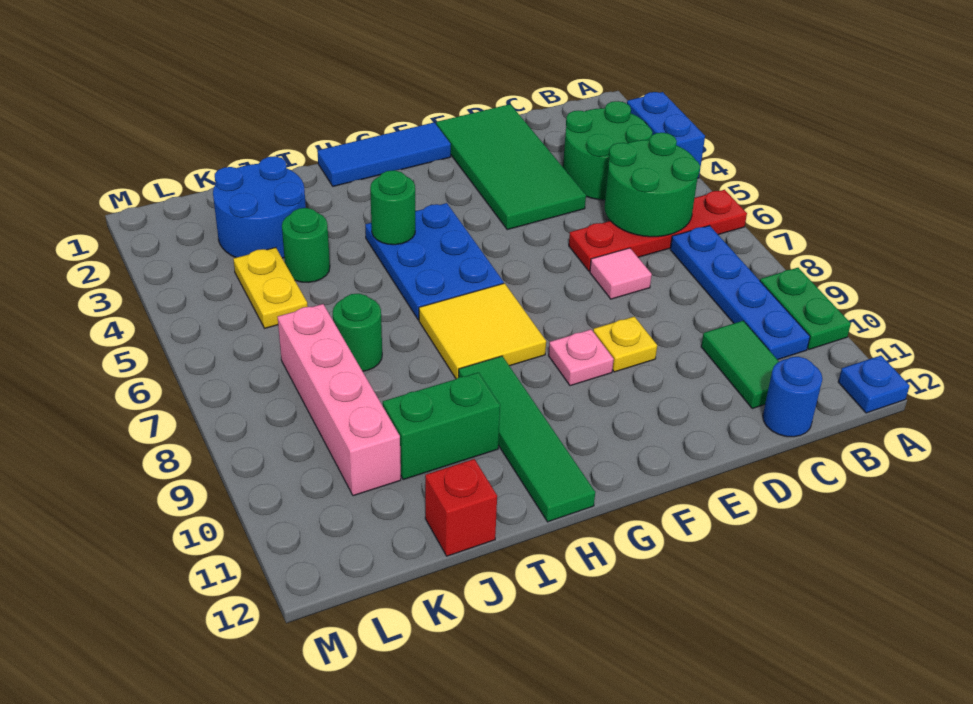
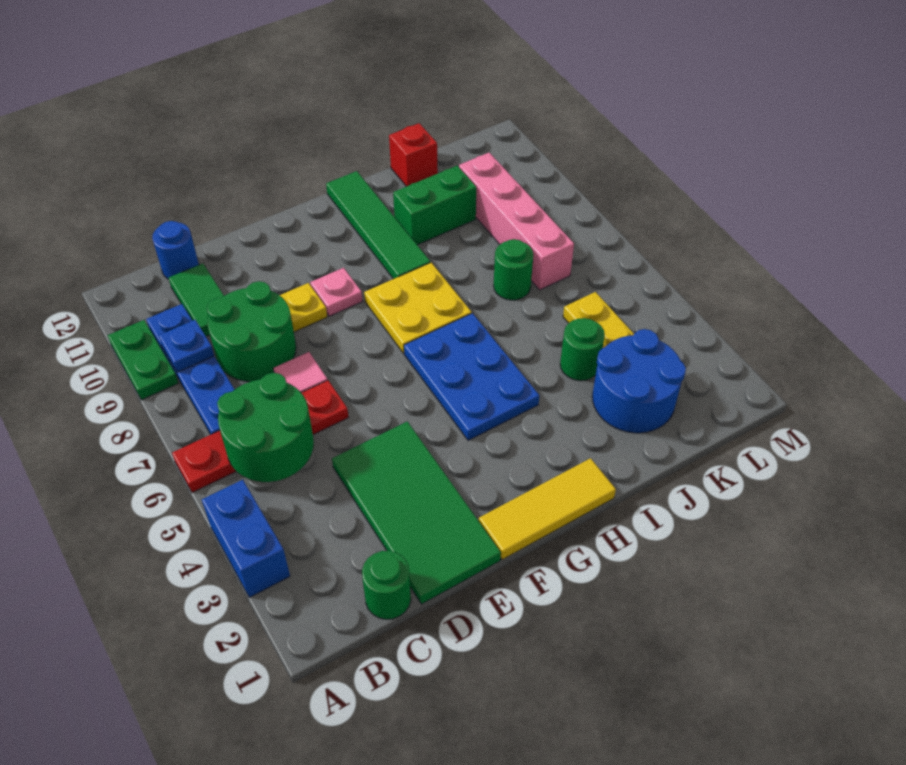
blue plate A12 level 1 -> blue plate B9 level 2
green round brick B3:C4 level 1 -> green round brick C8:D9 level 1
blue tile F1:H1 level 1 -> yellow tile F1:H1 level 1
yellow tile G7:H8 level 1 -> yellow plate G7:H8 level 1
green round brick H4 level 2 -> green round brick C1 level 1

